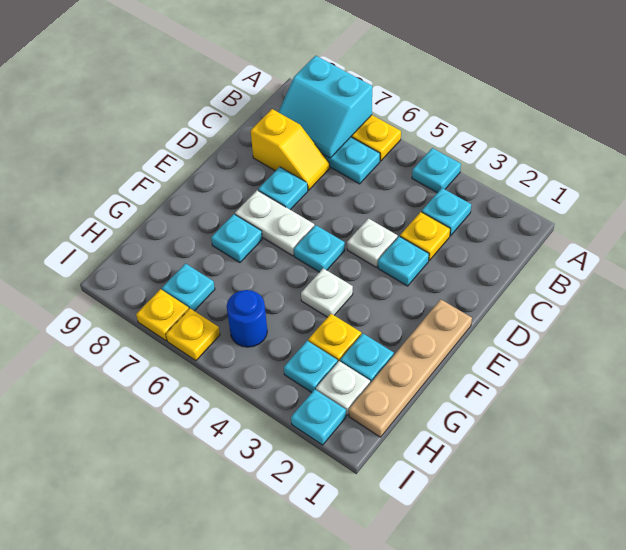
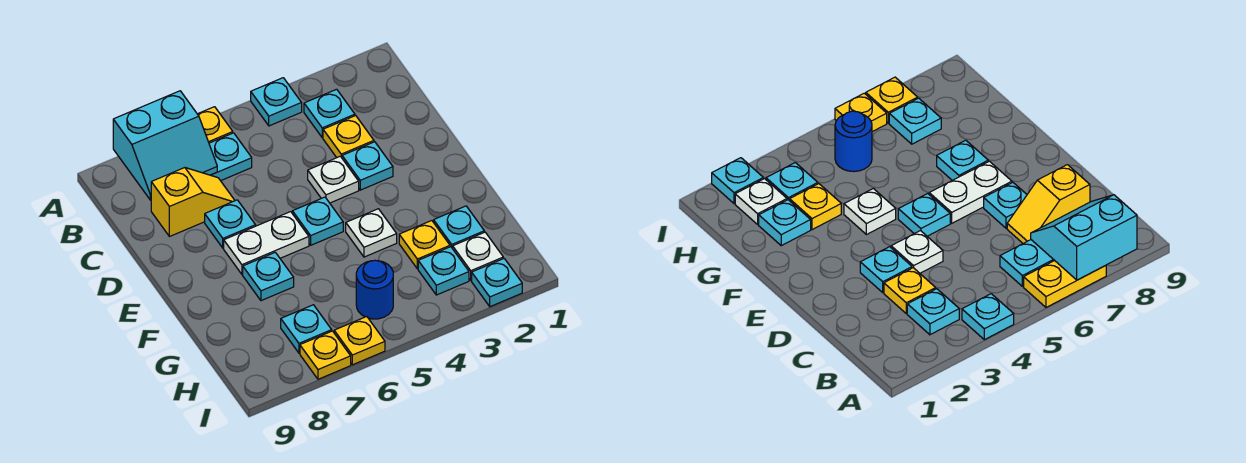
tan plate E1:H1 level 1 -> none

